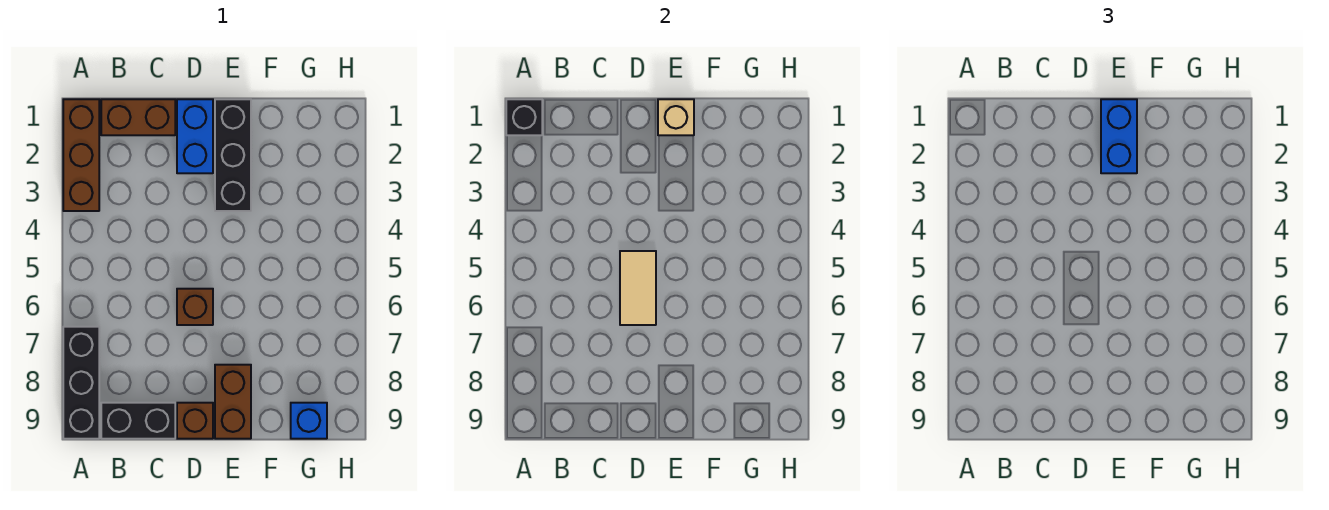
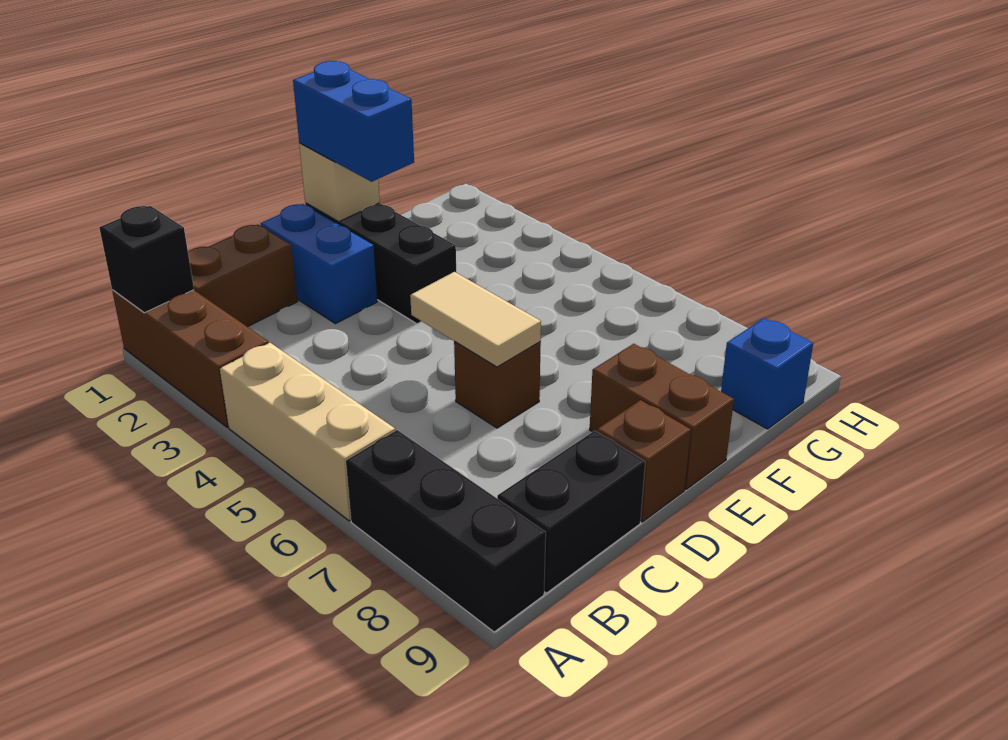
none -> tan brick A4:A6 level 1

